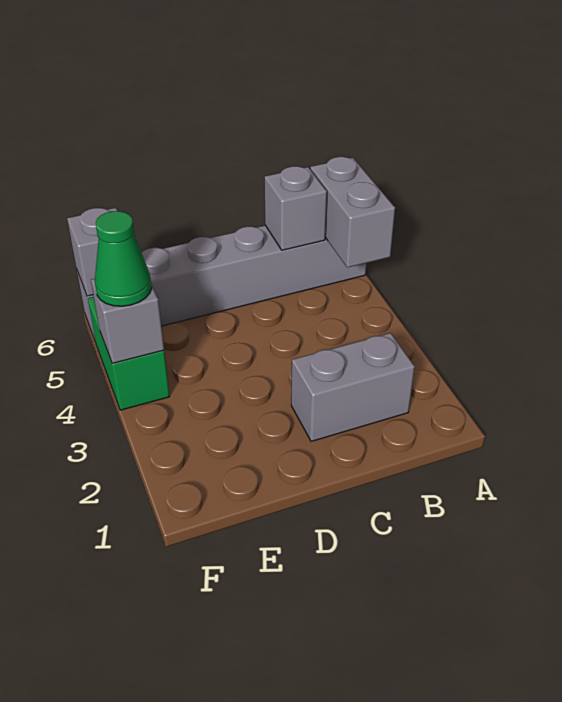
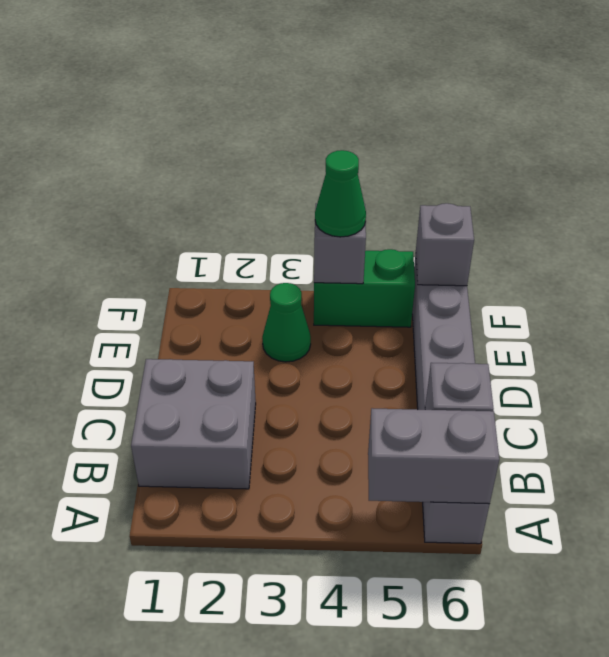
grey brick B2:C2 level 1 -> grey brick B1:C2 level 1
none -> green cone E3 level 1

